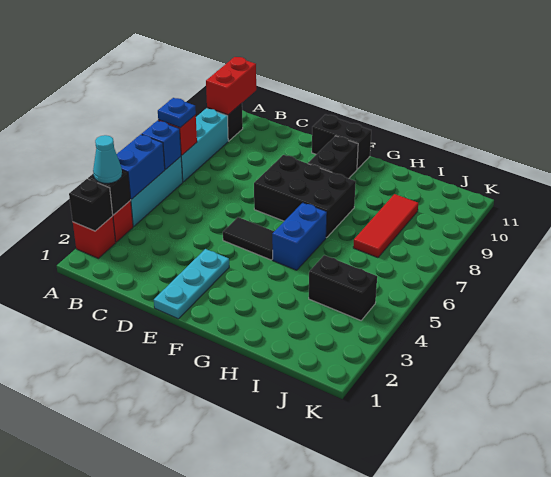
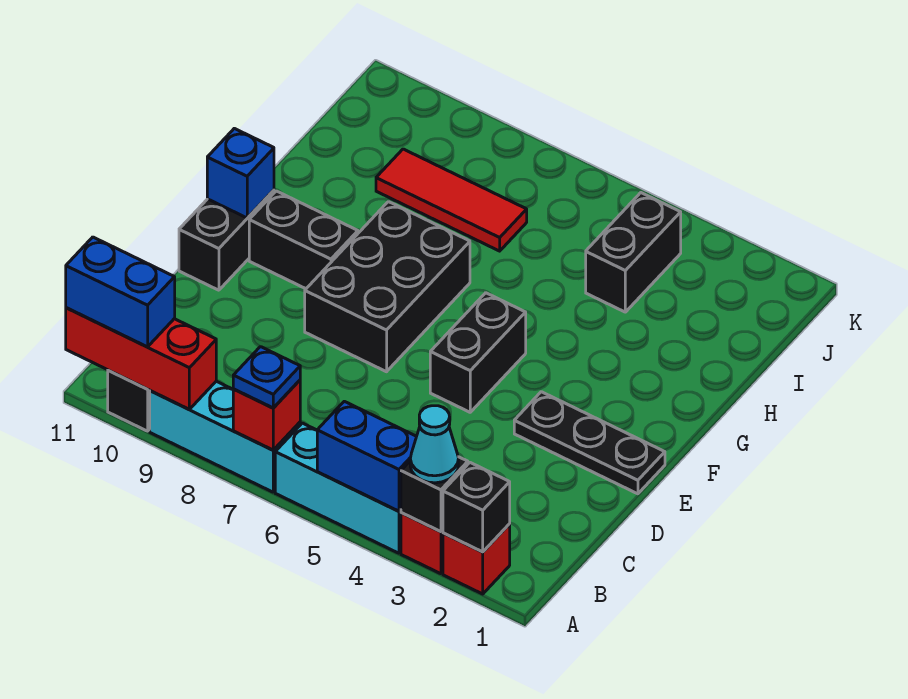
blue brick A6 level 2 -> blue brick F11 level 2
red brick A10:A11 level 2 -> red brick A9:A11 level 2
cyan plate E1:E3 level 1 -> black plate E1:E3 level 1
black tile E5:F5 level 1 -> black brick E5:F5 level 1
blue brick G5:G6 level 1 -> blue brick A10:A11 level 3

